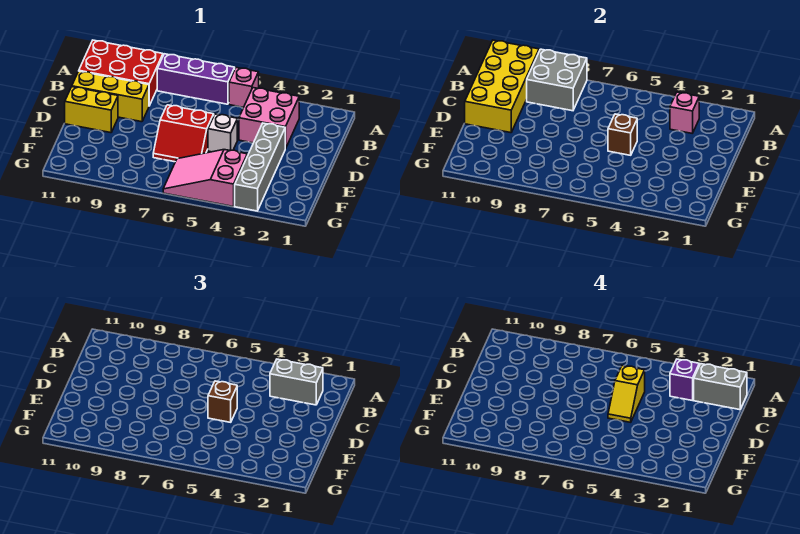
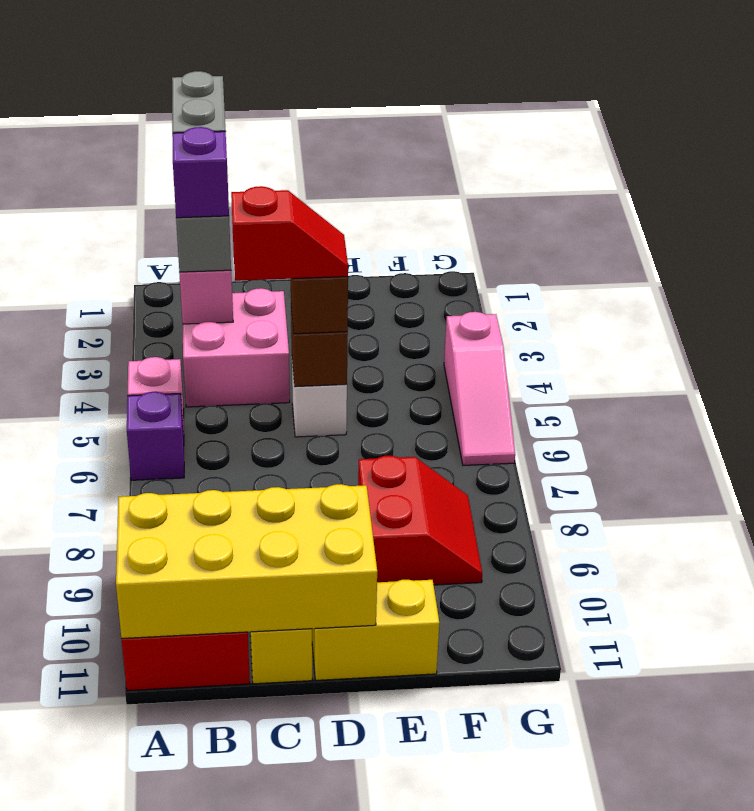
purple brick A6:A8 level 1 -> purple brick A6 level 1
grey brick A8:B9 level 2 -> none
yellow slope C5:D5 level 4 top C -> red slope C5:D5 level 4 top C
grey brick D3:G3 level 1 -> none
red slope D6:E7 level 1 top D -> red slope E8:F9 level 1 top E
yellow brick D10:D11 level 1 -> yellow brick D11:E11 level 1
pink slope F4:G6 level 1 top 4 -> pink slope G4:G6 level 1 top 4

